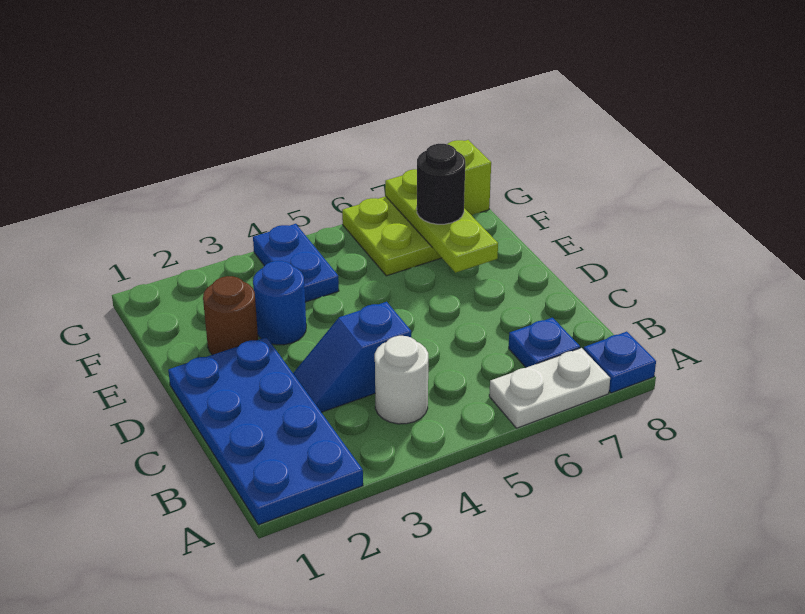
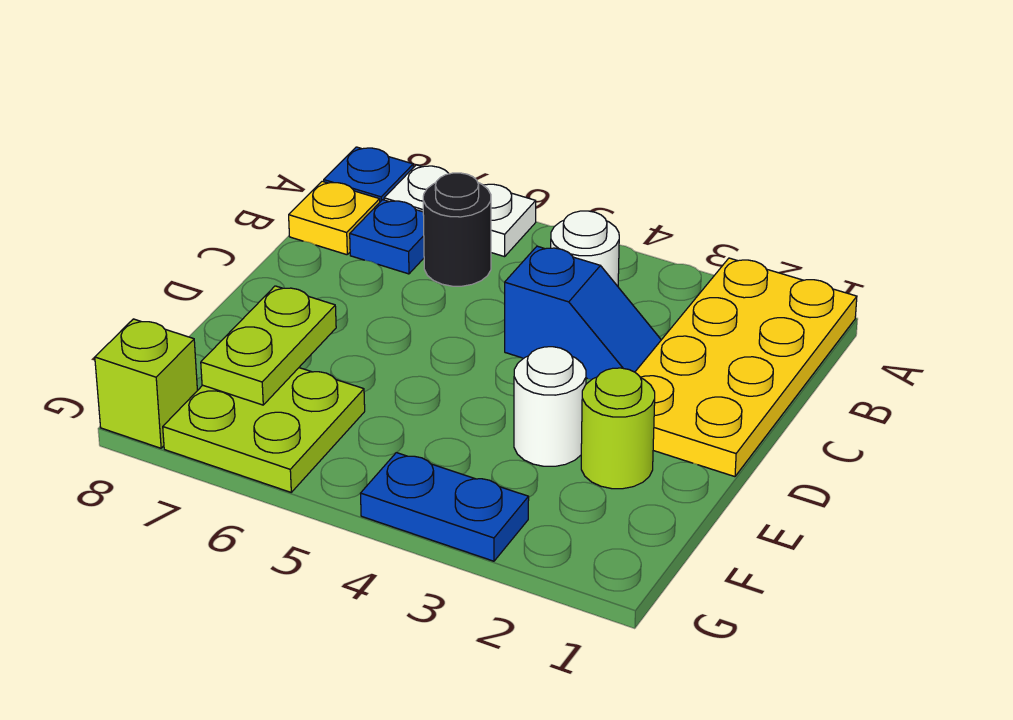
blue plate A1:D2 level 1 -> yellow plate A1:D2 level 1
none -> yellow plate B8 level 1
brown round brick E2 level 1 -> lime round brick E2 level 1
blue round brick E3 level 1 -> white round brick E3 level 1
lime plate E7:G7 level 2 -> lime plate E7:F7 level 2
blue plate F4:G4 level 1 -> blue plate G3:G4 level 1
black round brick F7 level 3 -> black round brick B6 level 1

